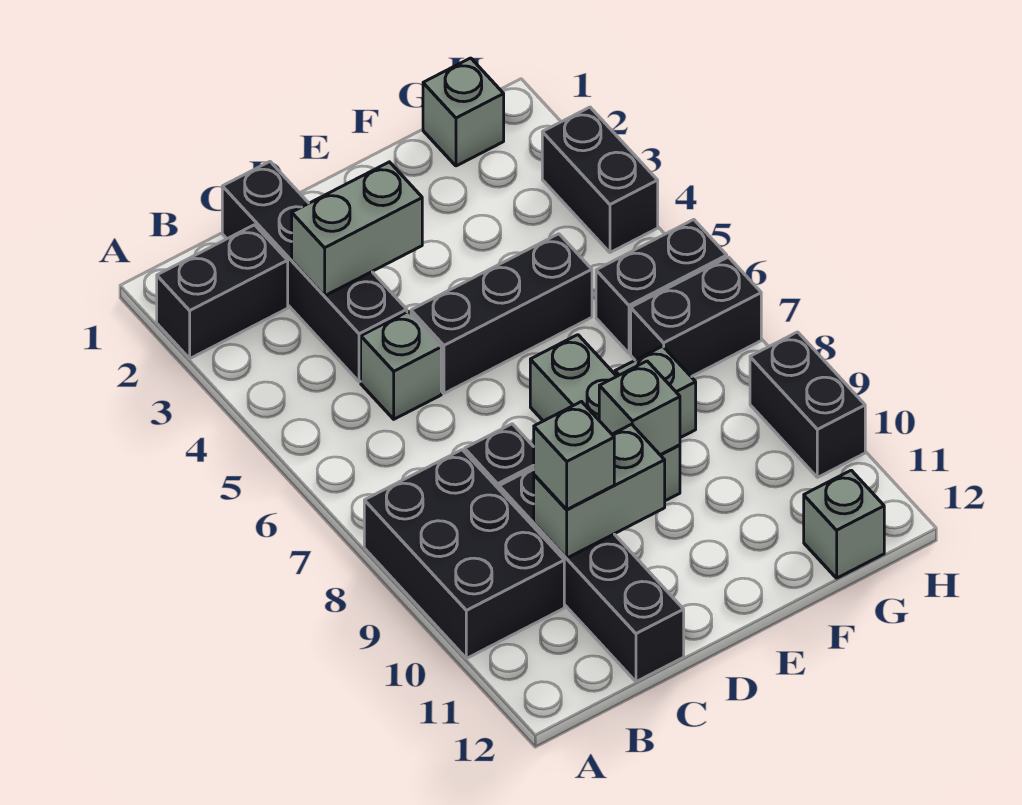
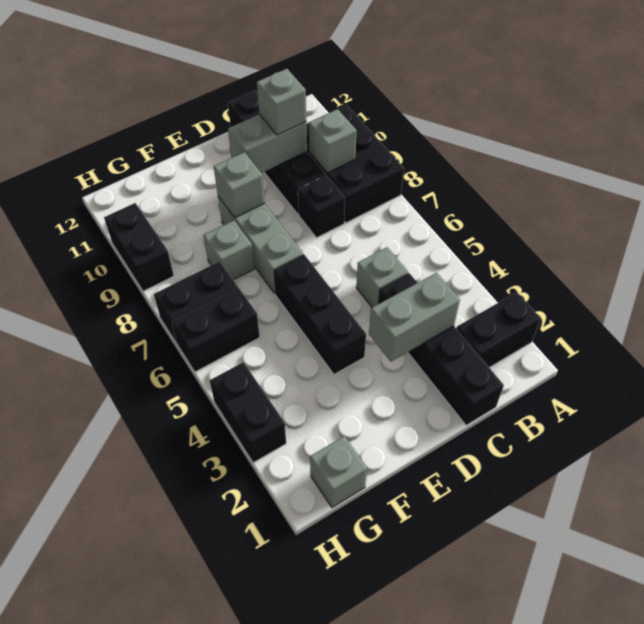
black brick D5:F5 level 1 -> black brick E4:E6 level 1
grey brick G12 level 1 -> grey brick B9 level 2

